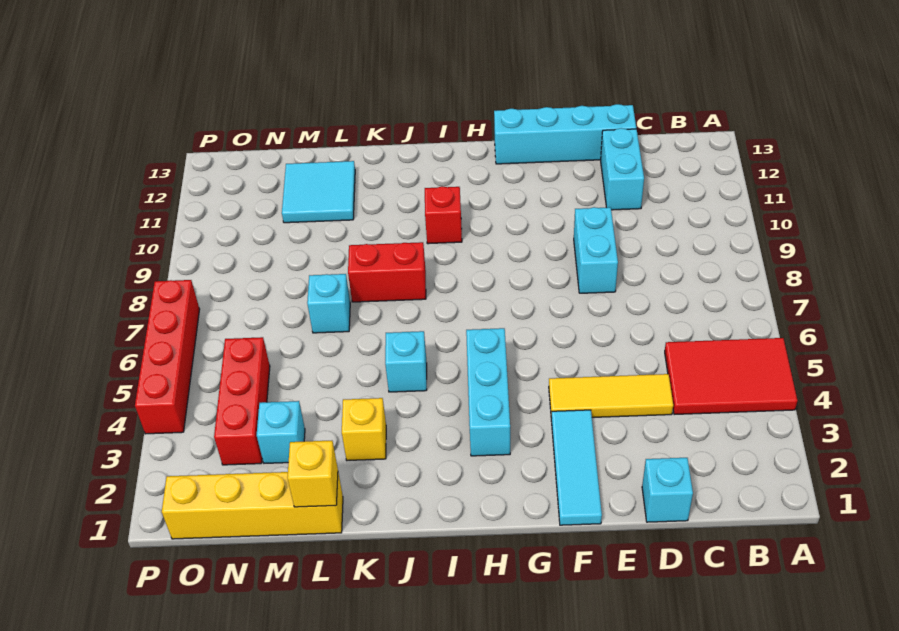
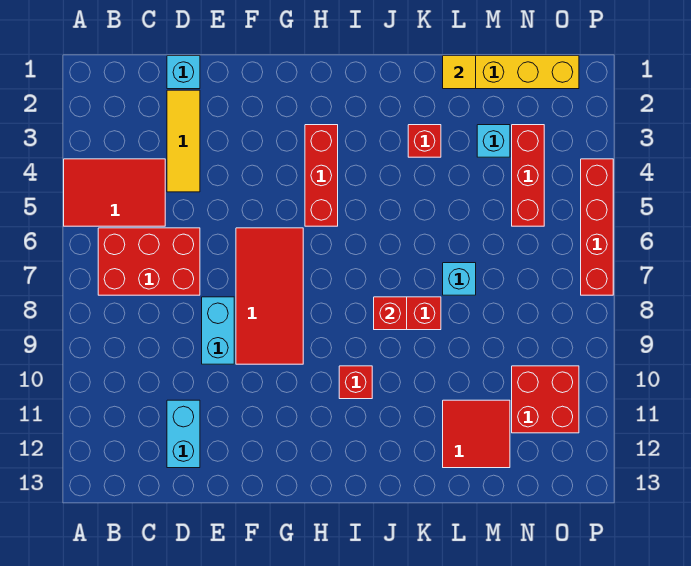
none -> red brick B6:D7 level 1
yellow tile D4:F4 level 1 -> yellow tile D2:D4 level 1
cyan brick D13:G13 level 1 -> none
cyan tile F1:F3 level 1 -> none
none -> red tile F6:G9 level 1
cyan brick H3:H5 level 1 -> red brick H3:H5 level 1
cyan brick J5 level 1 -> none
none -> red brick J8 level 2
yellow brick K3 level 1 -> red brick K3 level 1
yellow brick L1 level 2 -> yellow tile L1 level 2
cyan tile L11:M12 level 1 -> red tile L11:M12 level 1
none -> red brick N10:O11 level 1

